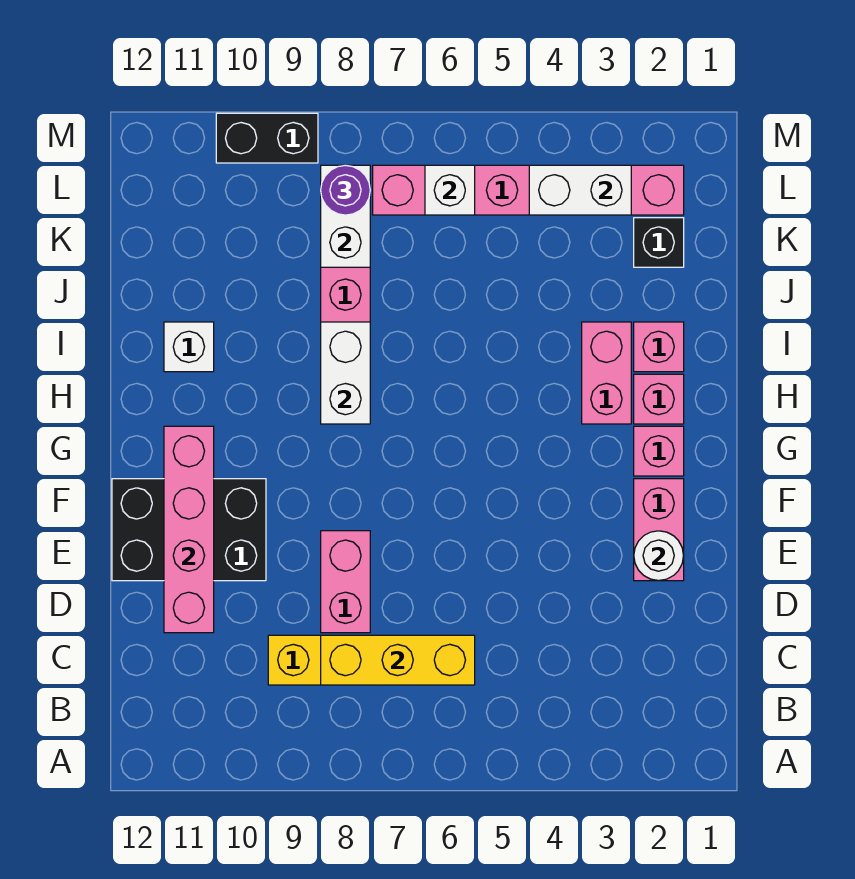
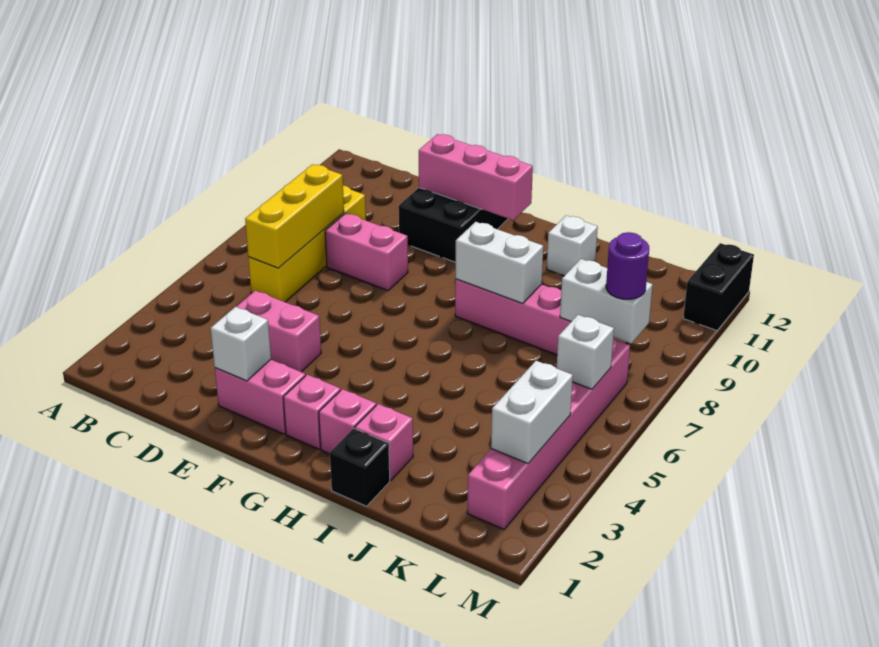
pink brick D11:G11 level 2 -> pink brick E11:G11 level 2
white round brick E2 level 2 -> white brick E2 level 2
pink brick H3:I3 level 1 -> pink brick D4:E4 level 1
black brick K2 level 1 -> black brick I1 level 1
black brick M9:M10 level 1 -> black brick M11:M12 level 1

